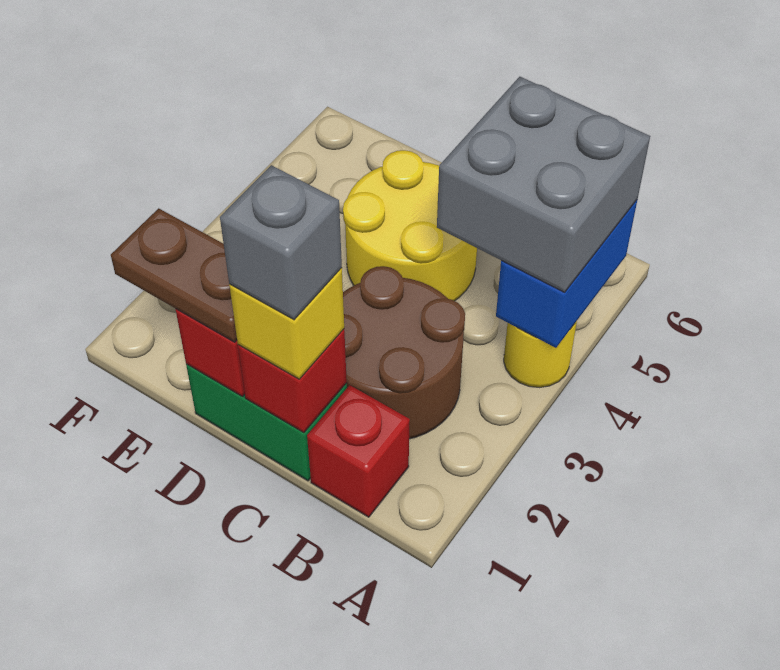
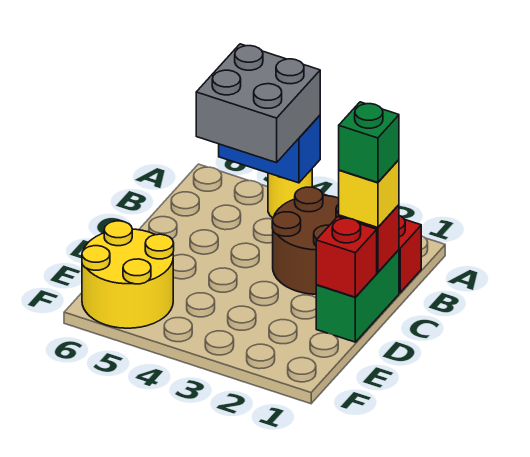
grey brick C1 level 4 -> green brick C1 level 4
yellow round brick C4:D5 level 1 -> yellow round brick E5:F6 level 1
brown plate D1:E1 level 3 -> none

